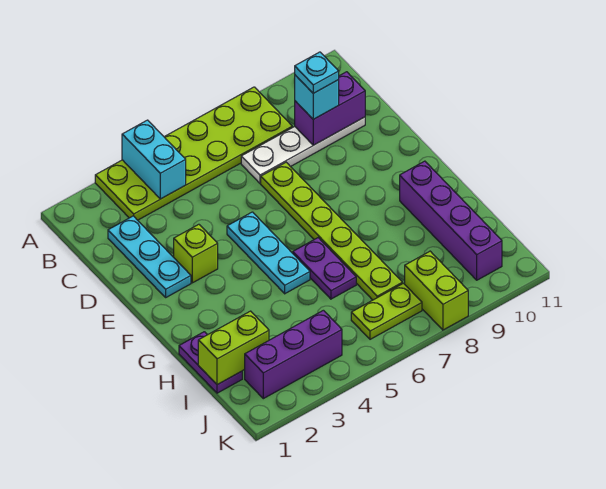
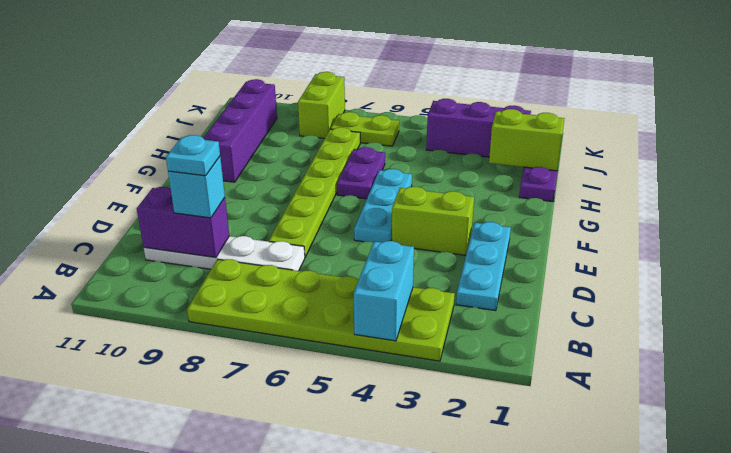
lime brick E3 level 1 -> lime brick E3:E4 level 1

